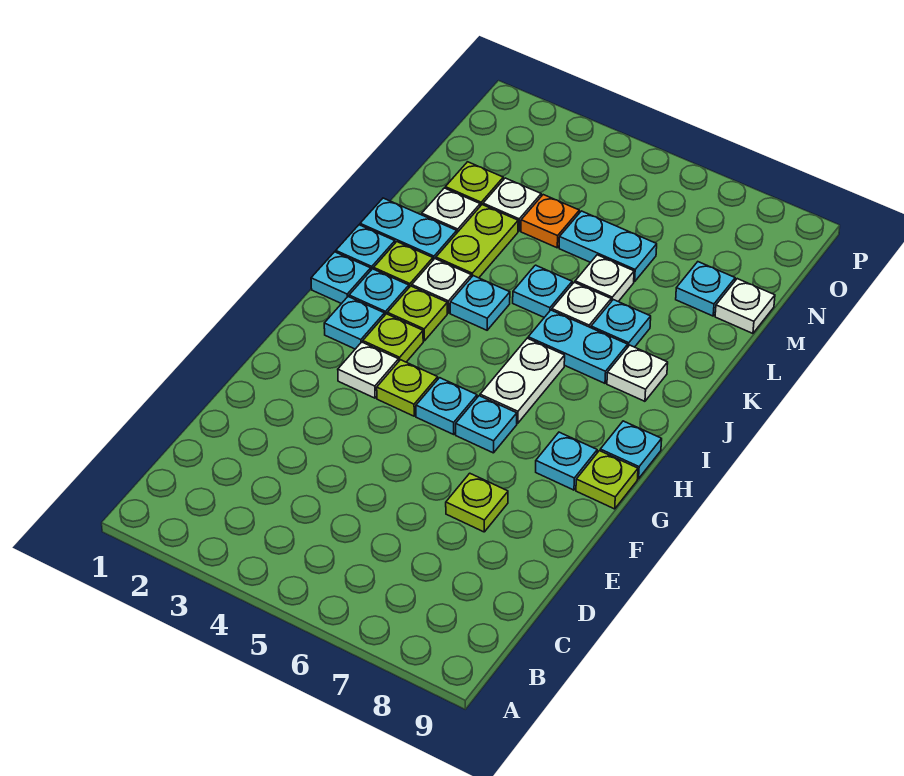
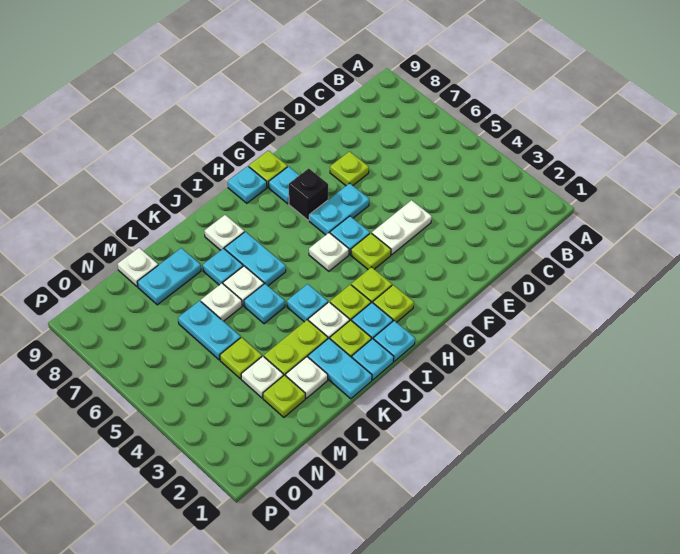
white plate G3 level 1 -> white plate H5 level 1
cyan plate G6 level 1 -> cyan plate F6:G6 level 1
none -> black brick G7 level 1
cyan plate H2 level 1 -> lime plate H2 level 1
white plate H6:I6 level 1 -> white plate E4:F4 level 1
orange plate M4 level 1 -> lime plate M4 level 1
cyan plate M8 level 1 -> cyan plate L8:M8 level 1

